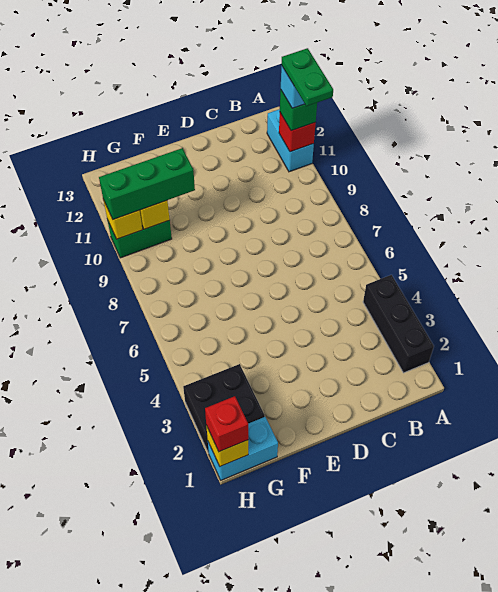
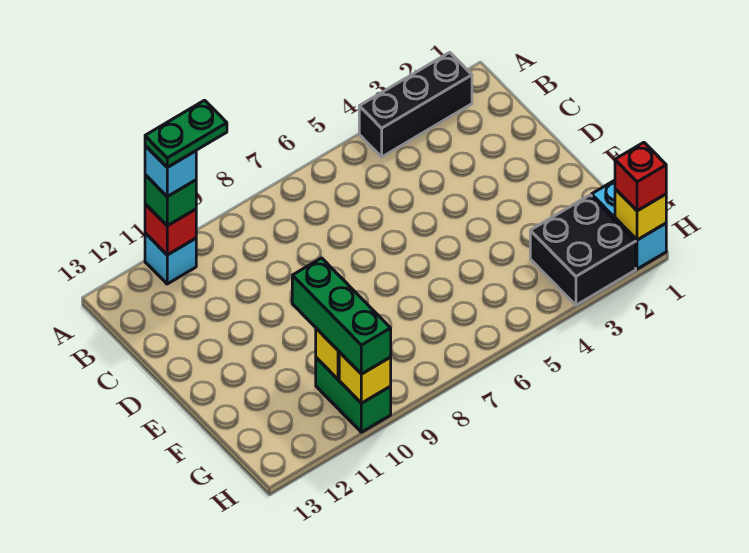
cyan brick A11:A12 level 1 -> cyan brick A11 level 1

